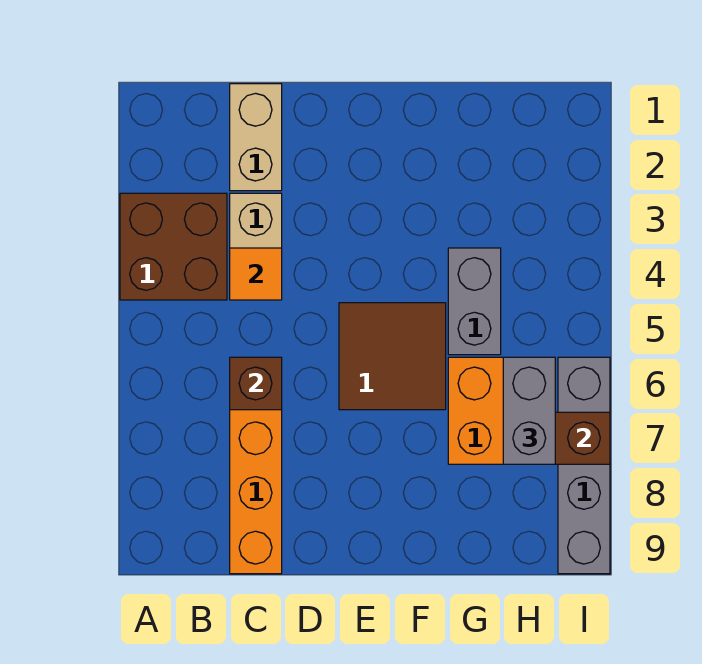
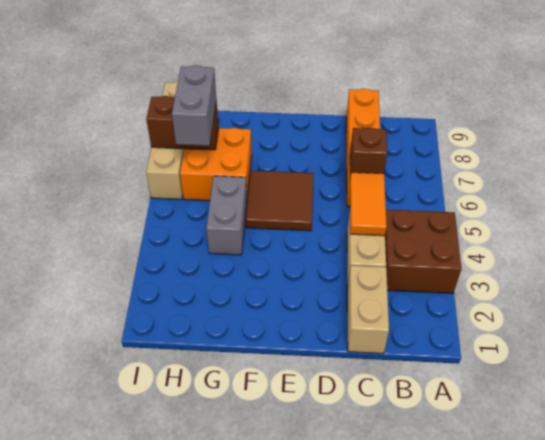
orange tile C4 level 2 -> orange tile C4:C5 level 2
grey brick I6:I9 level 1 -> tan brick I6:I9 level 1

